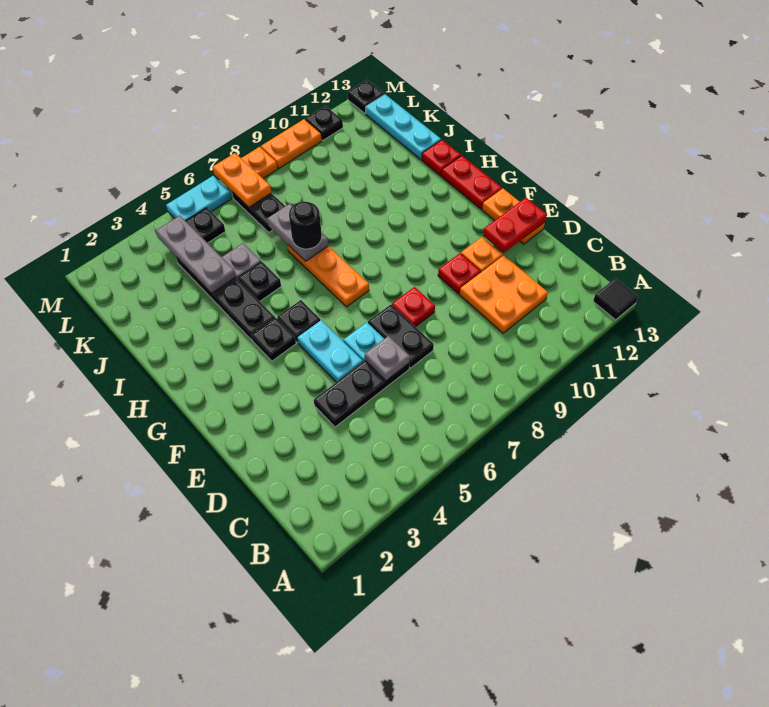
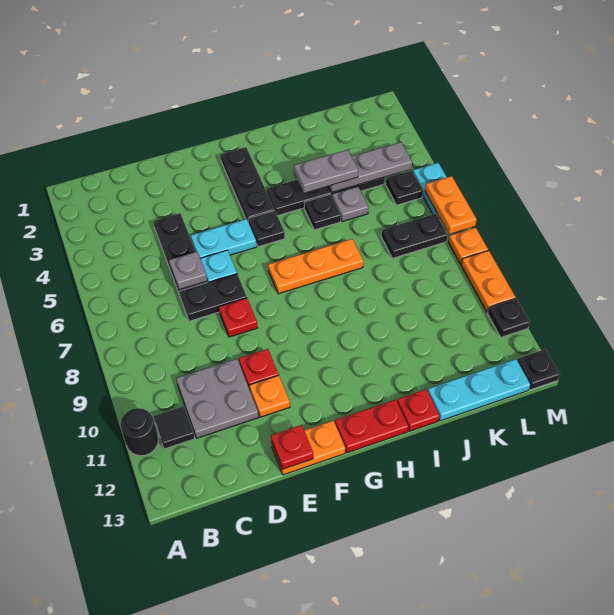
black tile A13 level 1 -> black tile B11 level 1
orange plate C10:D11 level 1 -> grey plate C10:D11 level 1
red plate E12:E13 level 2 -> red plate E13 level 2
black plate G4 level 1 -> black plate G2:G4 level 1
grey plate I7:J7 level 2 -> grey plate I4:J4 level 3
black round brick I7 level 3 -> black round brick A11 level 1
orange plate L7:M7 level 2 -> orange plate M6:M7 level 2

